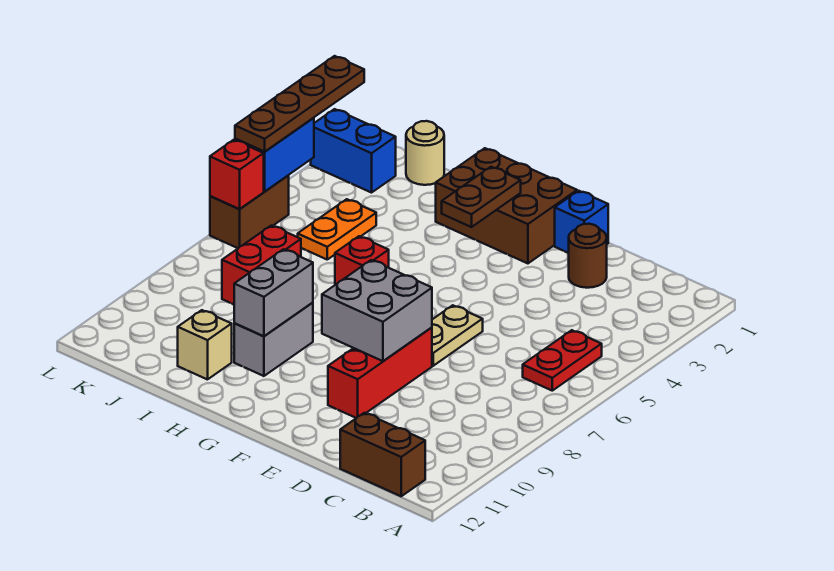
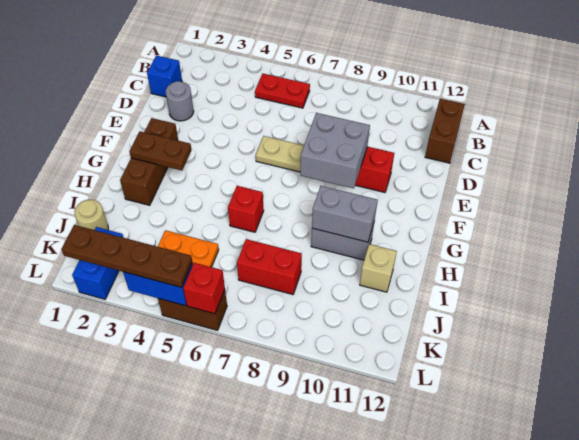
brown round brick D2 level 1 -> grey round brick D2 level 1
blue brick E1 level 1 -> blue brick C1 level 1
brown brick F1:H2 level 1 -> brown brick F2:H2 level 1

